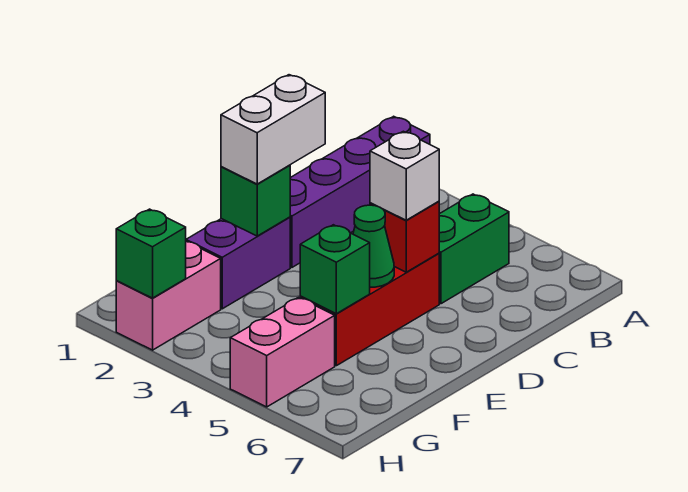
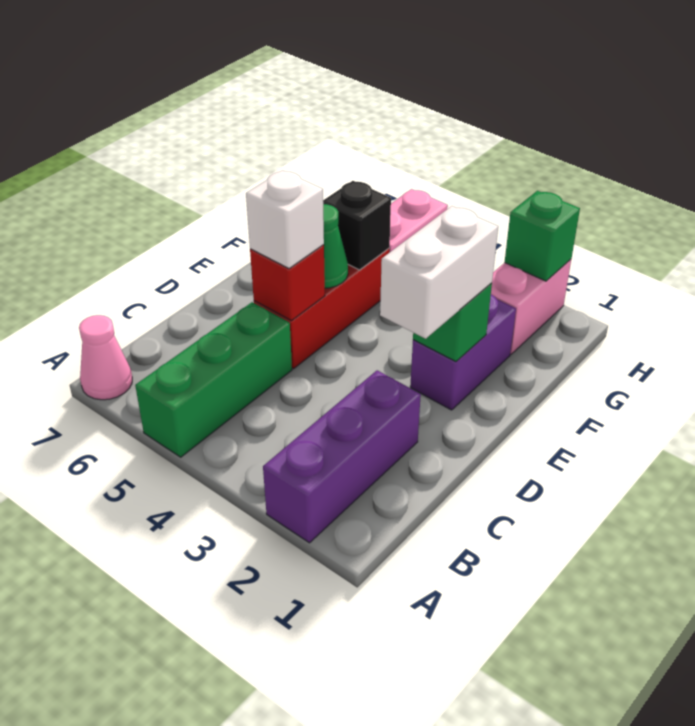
purple brick A2:D2 level 1 -> purple brick A2:C2 level 1
none -> pink cone A7 level 1
green brick B5:C5 level 1 -> green brick A5:C5 level 1
green brick F5 level 2 -> black brick F5 level 2

